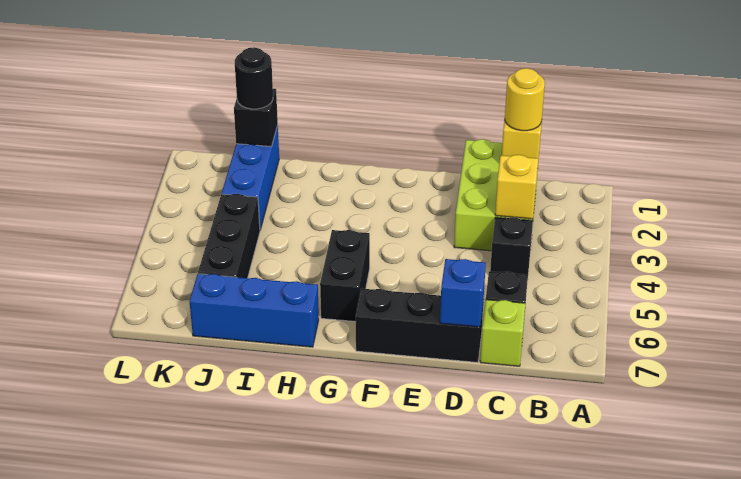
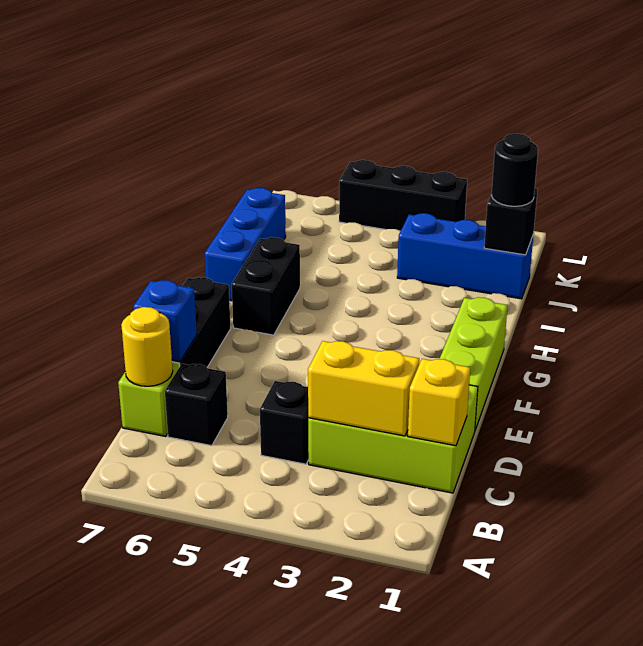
yellow round brick C1 level 3 -> yellow round brick C7 level 2
yellow brick C3 level 2 -> yellow brick C2:C3 level 2
none -> lime brick E1:G1 level 1
black brick G5:G6 level 1 -> black brick G6:H6 level 1
black brick J4:J6 level 1 -> black brick L3:L5 level 1

